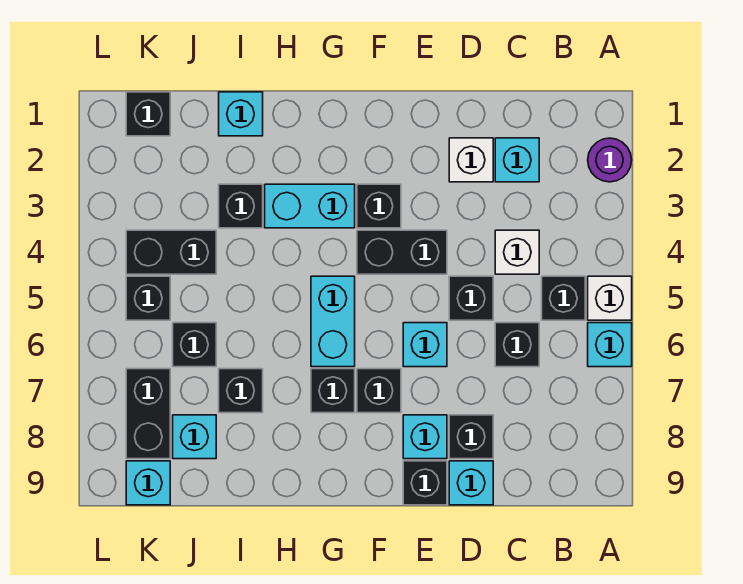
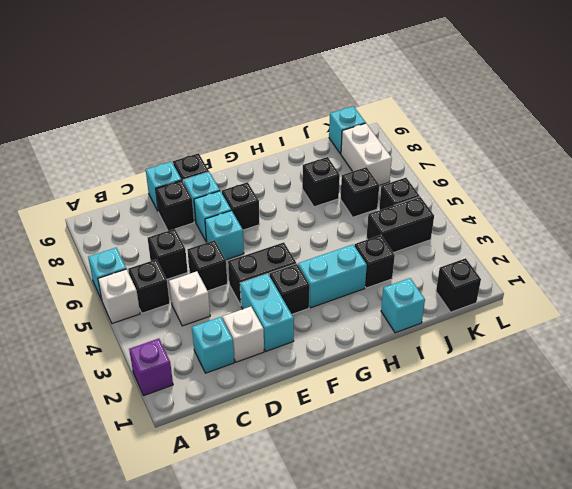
purple round brick A2 level 1 -> purple brick A2 level 1
cyan brick G5:G6 level 1 -> cyan brick E2:E3 level 1
black brick G7 level 1 -> none
cyan brick J8 level 1 -> cyan brick E7 level 1
black brick K7:K8 level 1 -> white brick K7:K8 level 1

